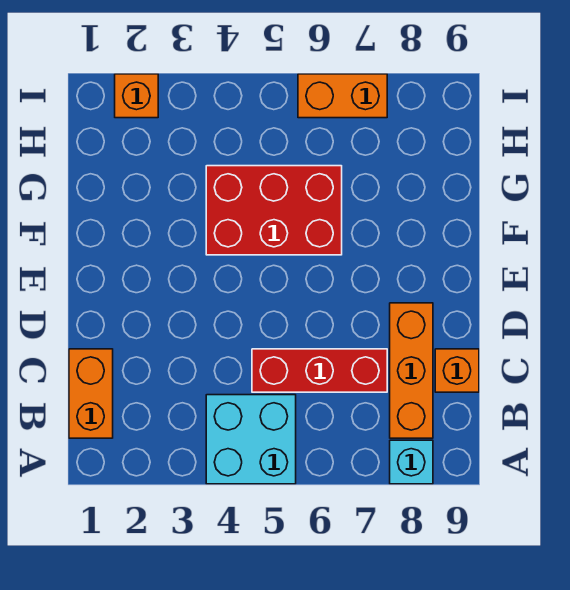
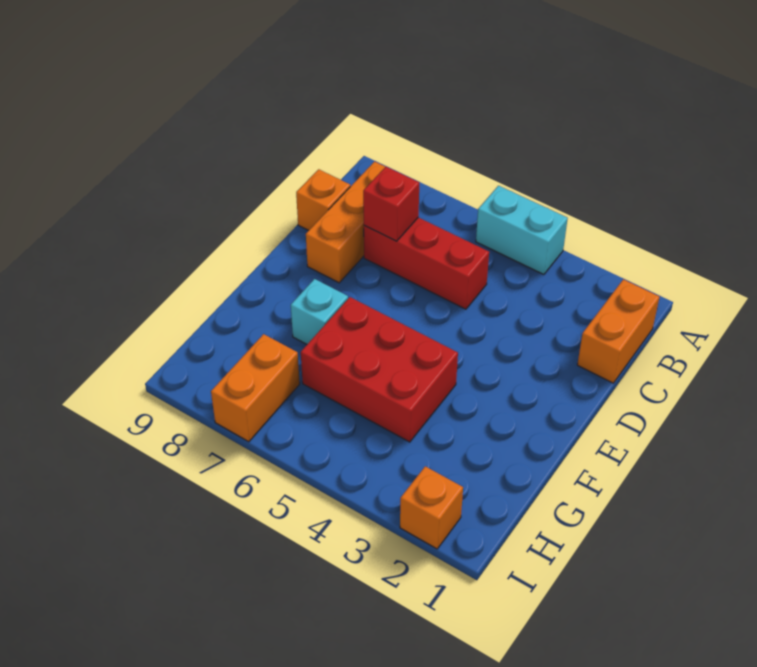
cyan brick A4:B5 level 1 -> cyan brick A4:A5 level 1
cyan brick A8 level 1 -> cyan brick F7 level 1
none -> red brick C7 level 2
orange brick I6:I7 level 1 -> orange brick H7:I7 level 1

